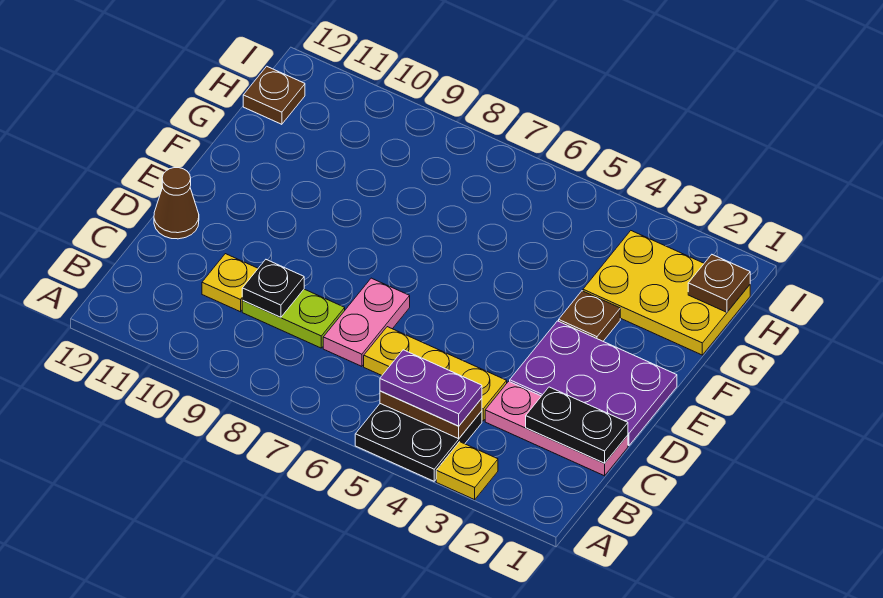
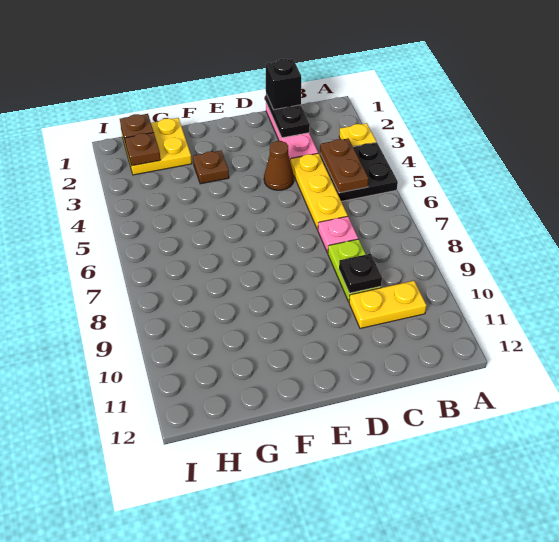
purple plate B4:B5 level 3 -> none
none -> black brick C1 level 3
pink plate C7:D7 level 1 -> pink plate C7 level 1
yellow plate C10 level 1 -> yellow plate B10:C10 level 1
purple plate D1:E3 level 1 -> none
brown cone D12 level 1 -> brown cone D4 level 1
yellow plate G1:H3 level 1 -> yellow plate G1:H2 level 1
brown plate H12 level 1 -> brown plate H2 level 2

